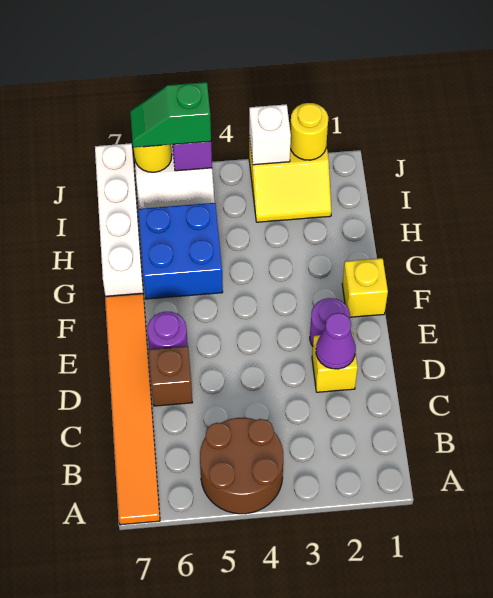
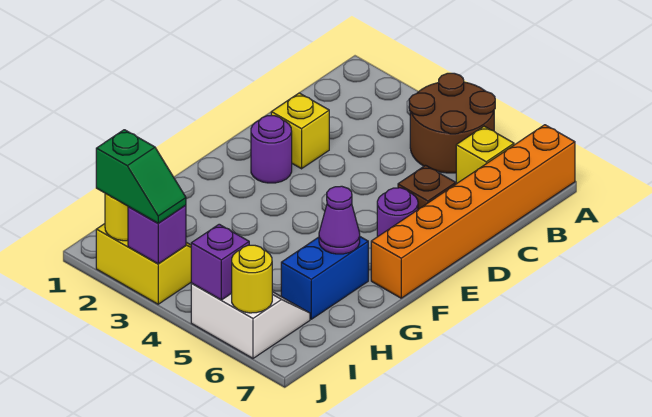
orange tile A7:F7 level 1 -> orange brick A7:F7 level 1
purple cone D2 level 2 -> purple cone G6 level 2
yellow brick F1 level 1 -> yellow brick B6 level 1
blue brick G5:H6 level 1 -> blue brick G6:H6 level 1
white brick G7:J7 level 1 -> none
white brick J3 level 2 -> purple brick J3 level 2
green slope J5:J6 level 3 top 5 -> green slope J2:J3 level 3 top 2

